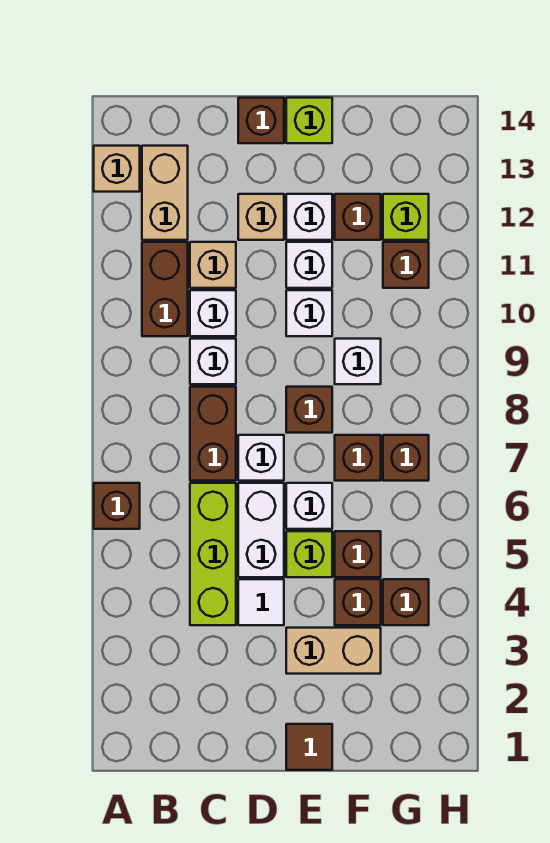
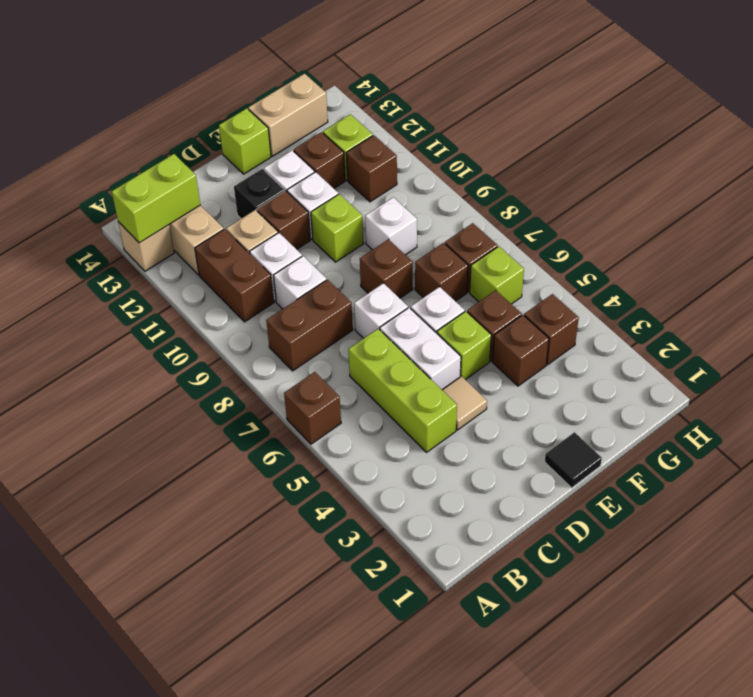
none -> lime brick A13:B13 level 2
brown brick C7:C8 level 1 -> brown brick B8:C8 level 1
white tile D4 level 1 -> tan tile D4 level 1
tan brick D12 level 1 -> black brick D12 level 1
brown brick D14 level 1 -> brown brick D11 level 1
brown tile E1 level 1 -> black tile E1 level 1
tan brick E3:F3 level 1 -> tan brick F14:G14 level 1
white brick E10 level 1 -> lime brick E10 level 1
none -> lime brick G6 level 1

